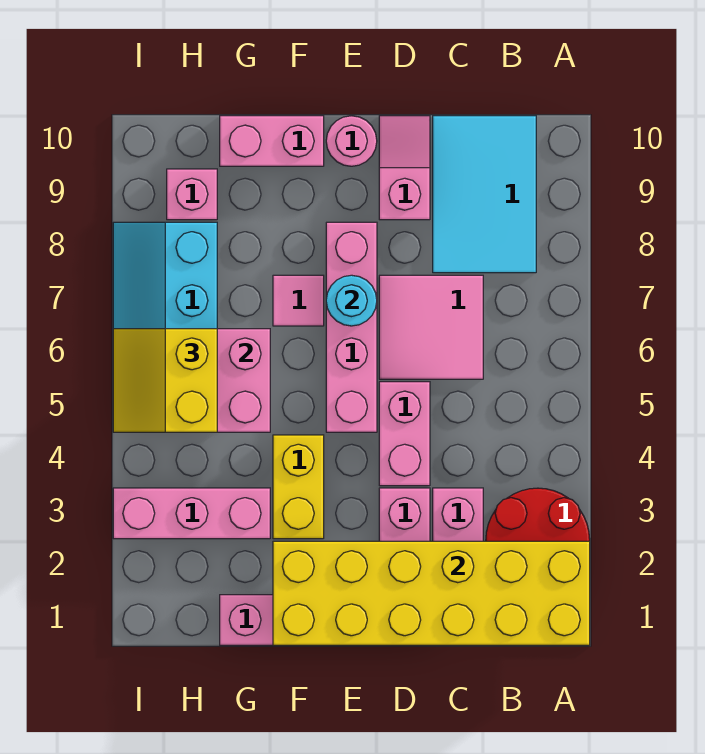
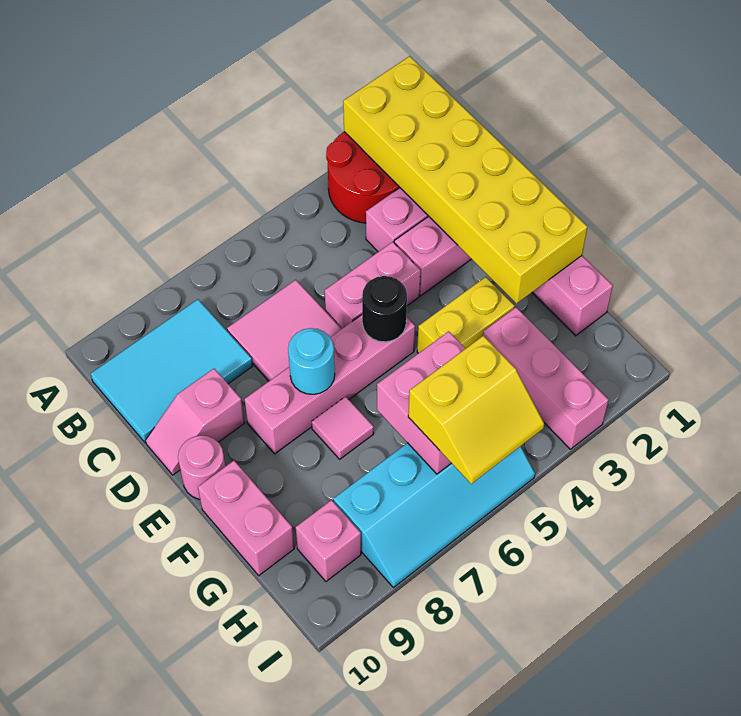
none -> black round brick E5 level 2

